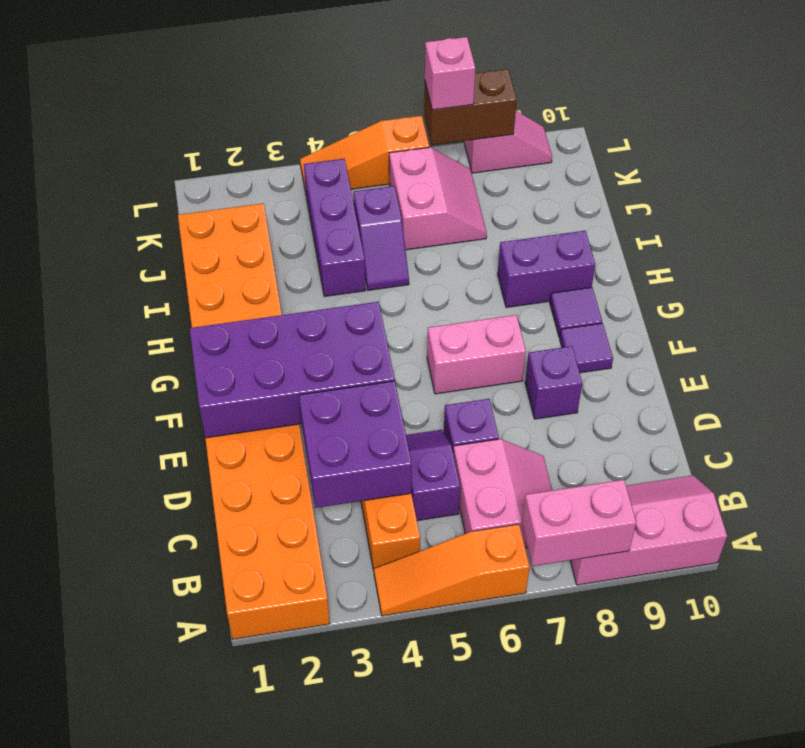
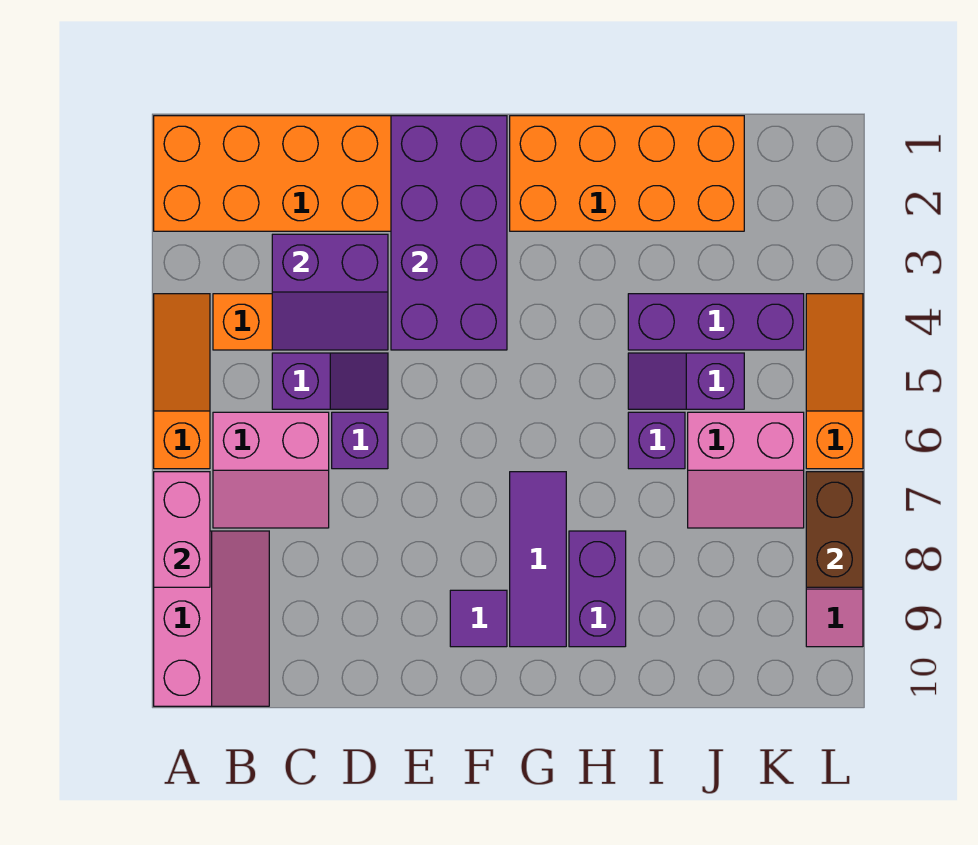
purple brick C3:D4 level 2 -> purple slope C3:D4 level 2 top 3
purple brick E8 level 1 -> purple brick I6 level 1
pink brick F6:F7 level 1 -> none
purple tile G9 level 1 -> purple tile G7:G9 level 1
pink brick L7 level 3 -> none

